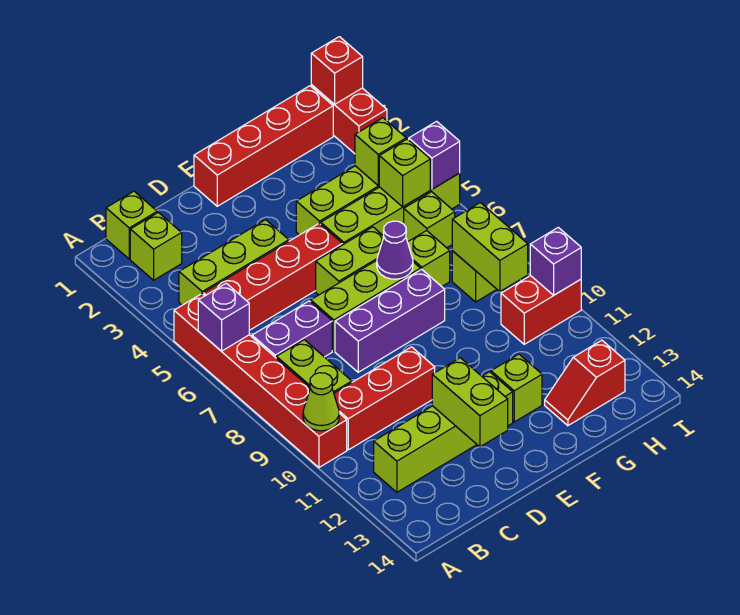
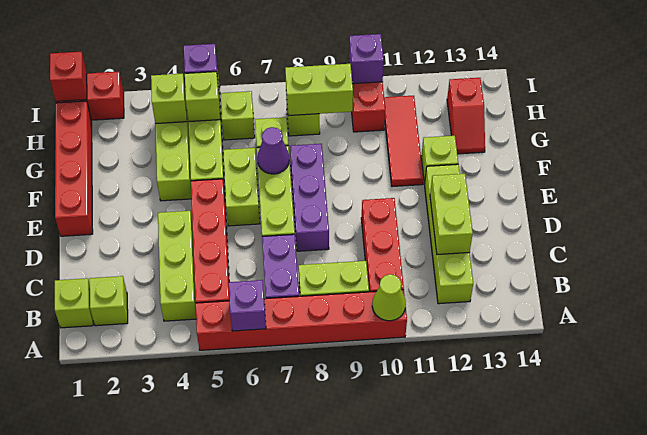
lime brick D12:D13 level 2 -> lime brick C12:D12 level 2
none -> red tile F11:H11 level 1

